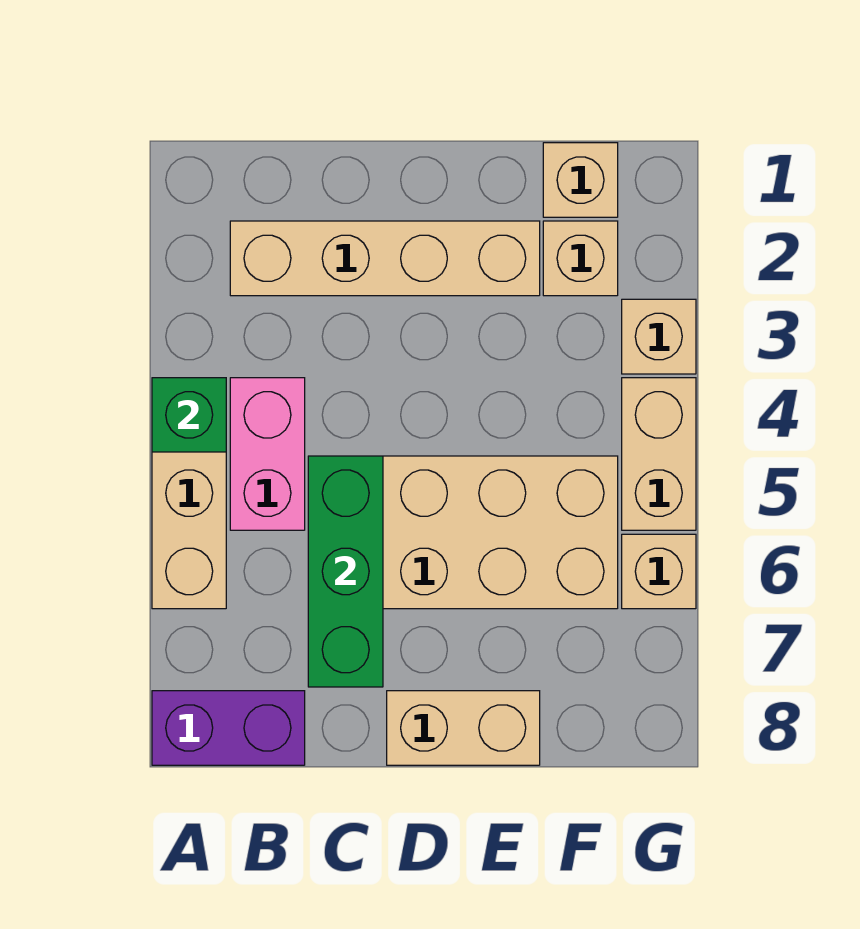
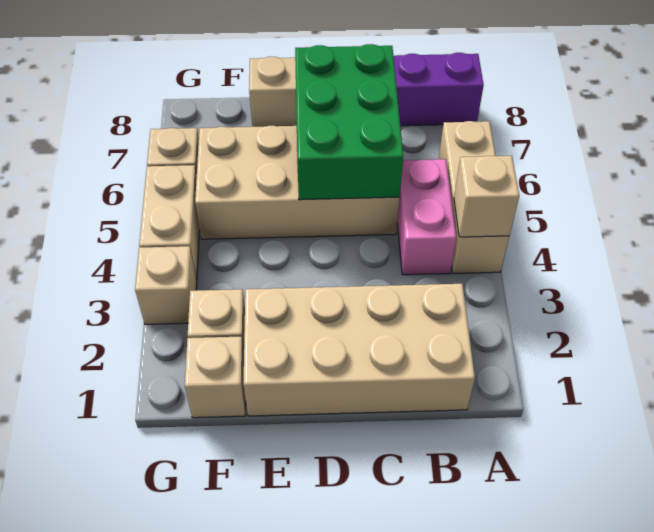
green brick A4 level 2 -> tan brick A4 level 2
tan brick B2:E2 level 1 -> tan brick B1:E2 level 1
green brick C5:C7 level 2 -> green brick C5:D7 level 2

